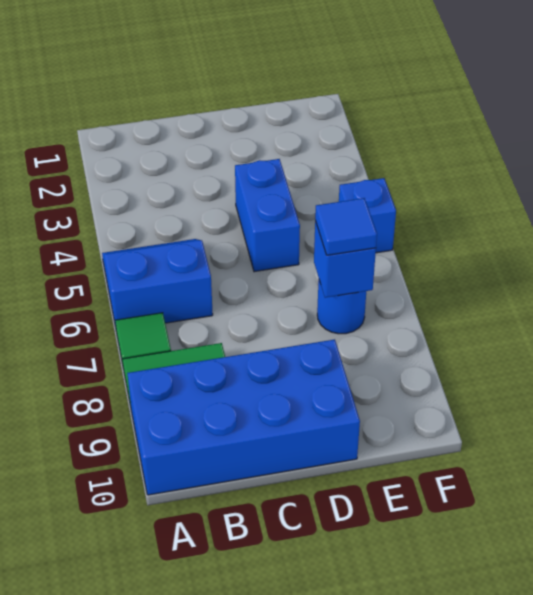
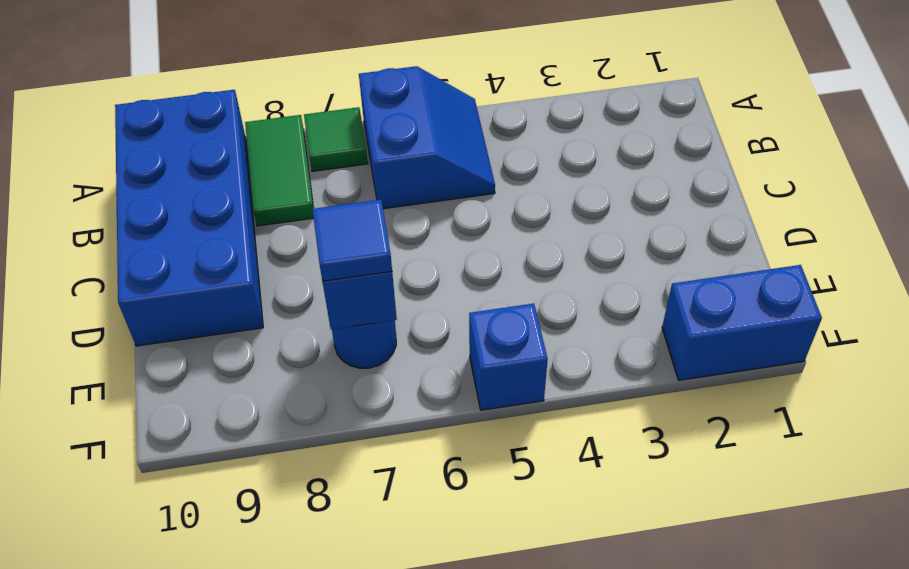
blue brick D4:D5 level 1 -> blue brick F1:F2 level 1

